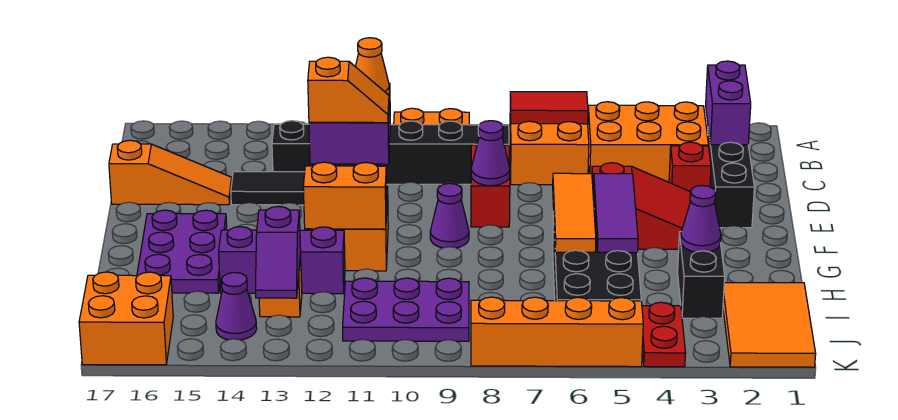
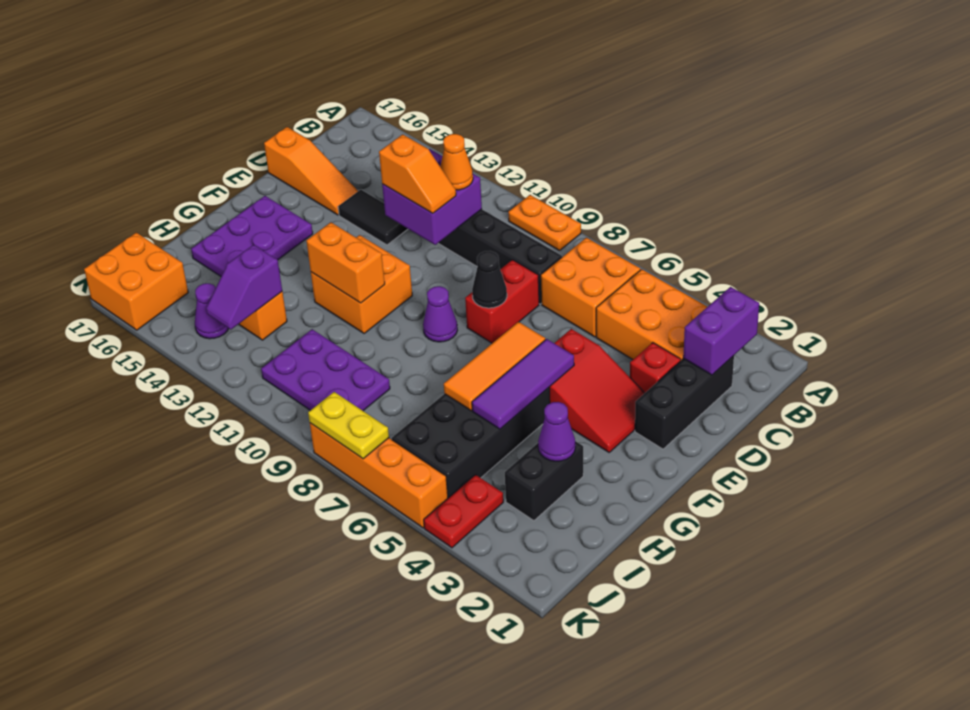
red tile B6:B7 level 2 -> none
purple cone E8 level 2 -> black cone E8 level 2
purple brick H12:H14 level 1 -> none
orange tile I1:K2 level 1 -> none
none -> yellow plate K7:K8 level 2

